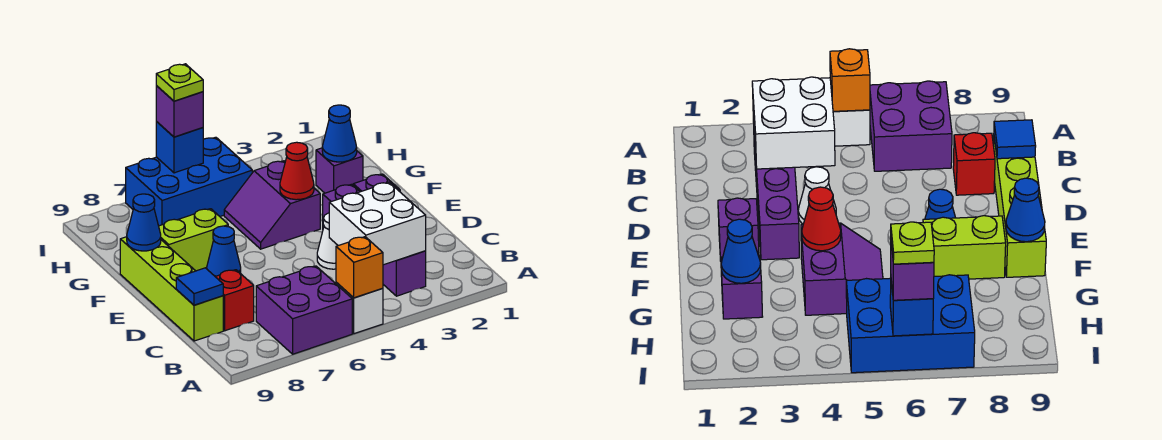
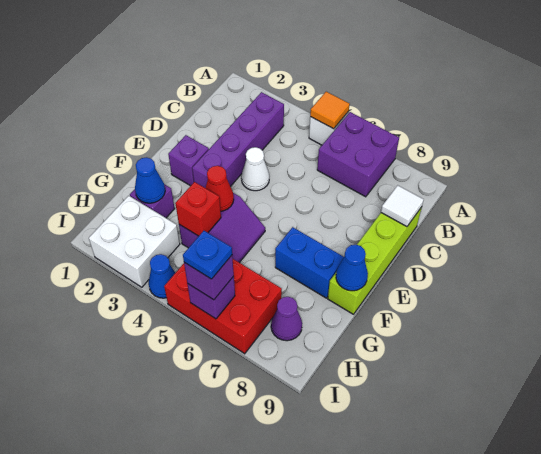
orange brick A5 level 2 -> orange tile A5 level 2
white brick B3:C4 level 2 -> white brick H2:I3 level 1
red brick C8 level 1 -> red brick G4 level 2
blue tile C9 level 2 -> white tile C9 level 2
blue cone E7 level 1 -> blue cone I4 level 1
lime brick F7:F8 level 1 -> blue brick F7:F8 level 1
blue brick H5:I7 level 1 -> red brick H5:I7 level 1
none -> purple cone H8 level 1
blue brick I6 level 2 -> purple brick I6 level 2
lime plate I6 level 4 -> blue plate I6 level 4

